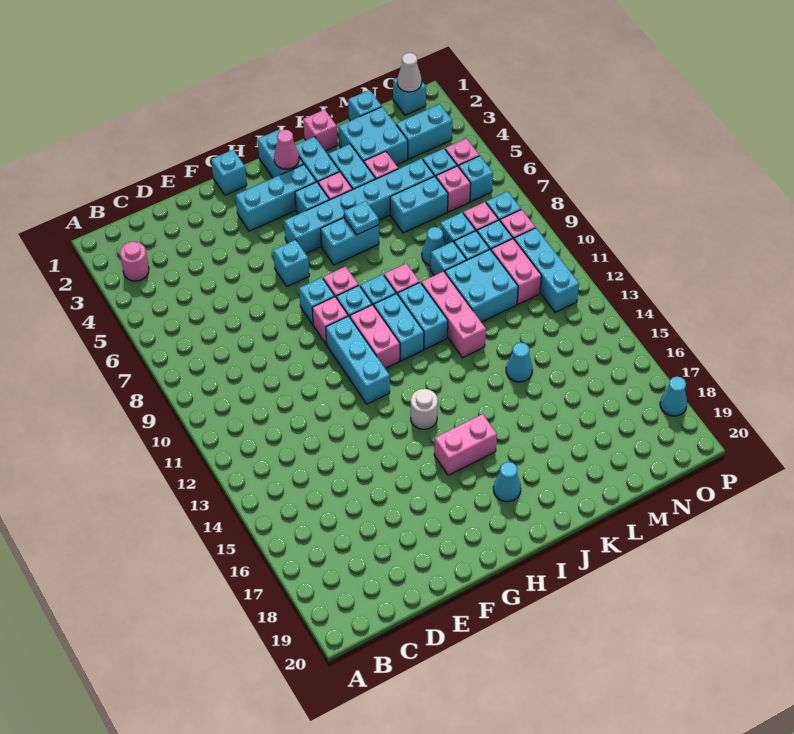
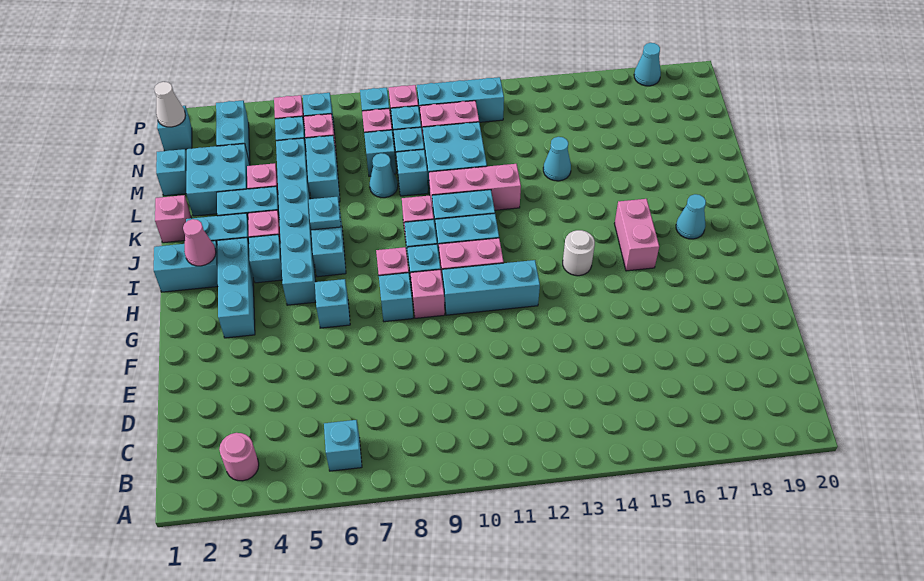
cyan brick G1 level 1 -> cyan brick B6 level 1

